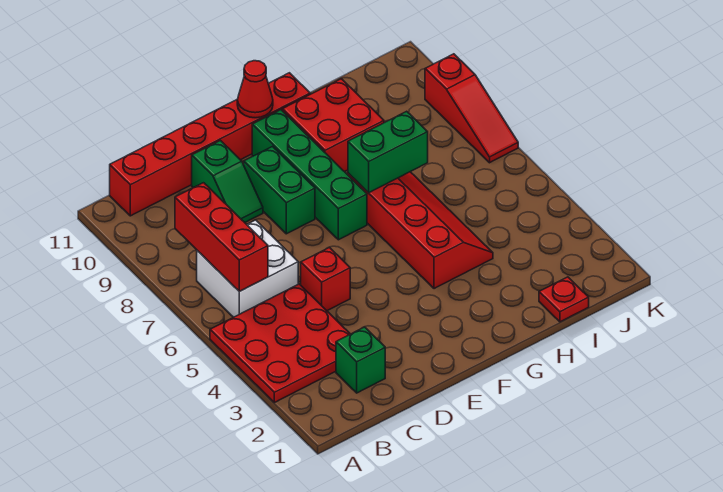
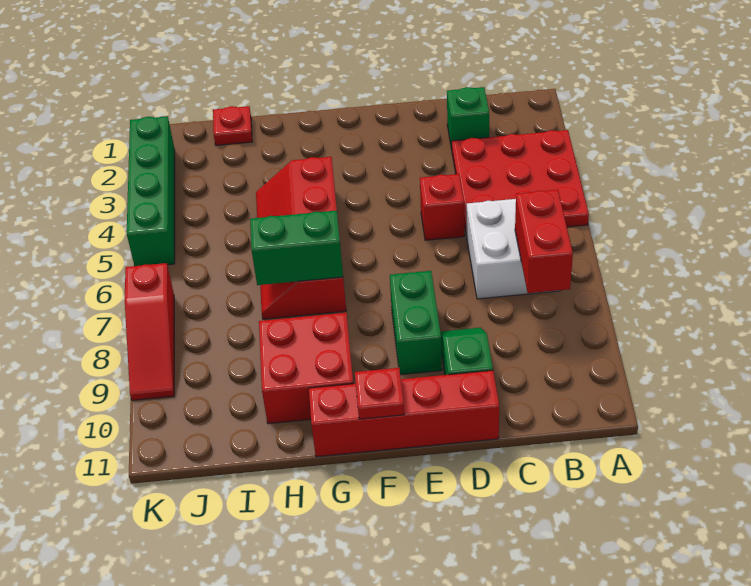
red brick B6:B8 level 2 -> red brick B7:B8 level 2
red brick B11:G11 level 1 -> red brick D11:G11 level 1
green brick F7:F10 level 1 -> green brick K2:K5 level 1
red cone F11 level 2 -> red plate F11 level 2
red slope K7:K9 level 1 top 9 -> red slope K7:K9 level 1 top 7

